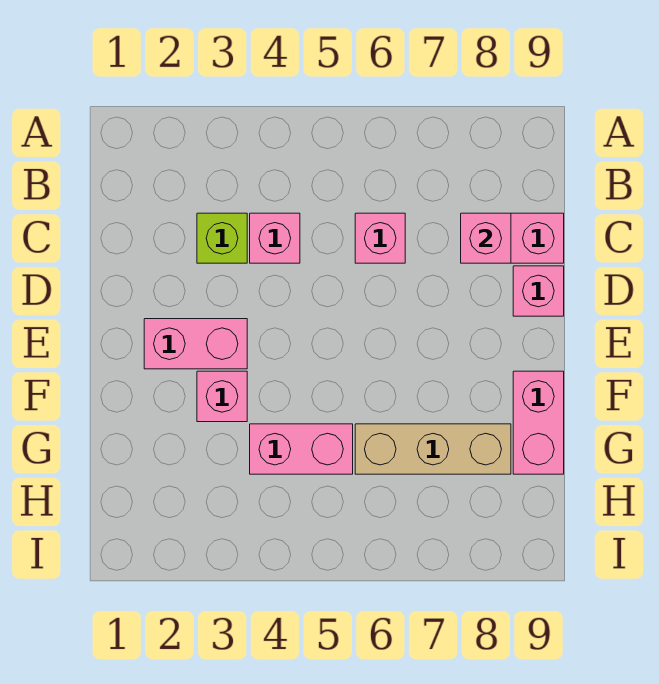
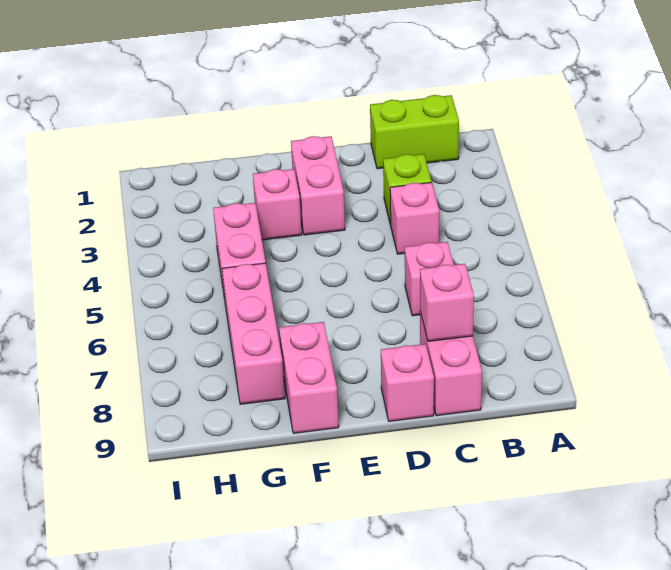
none -> lime brick B1:C1 level 1
pink brick F9:G9 level 1 -> pink brick F8:F9 level 1
tan brick G6:G8 level 1 -> pink brick G6:G8 level 1

